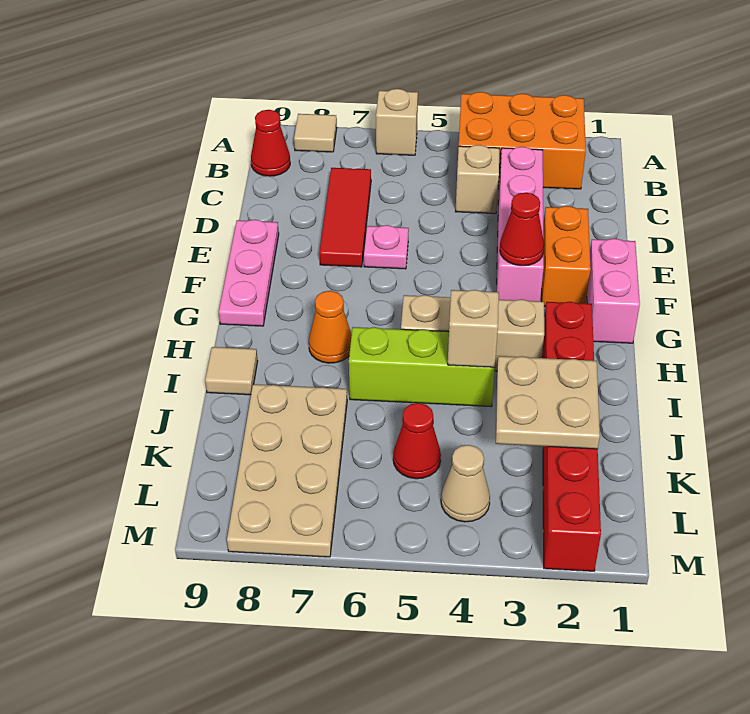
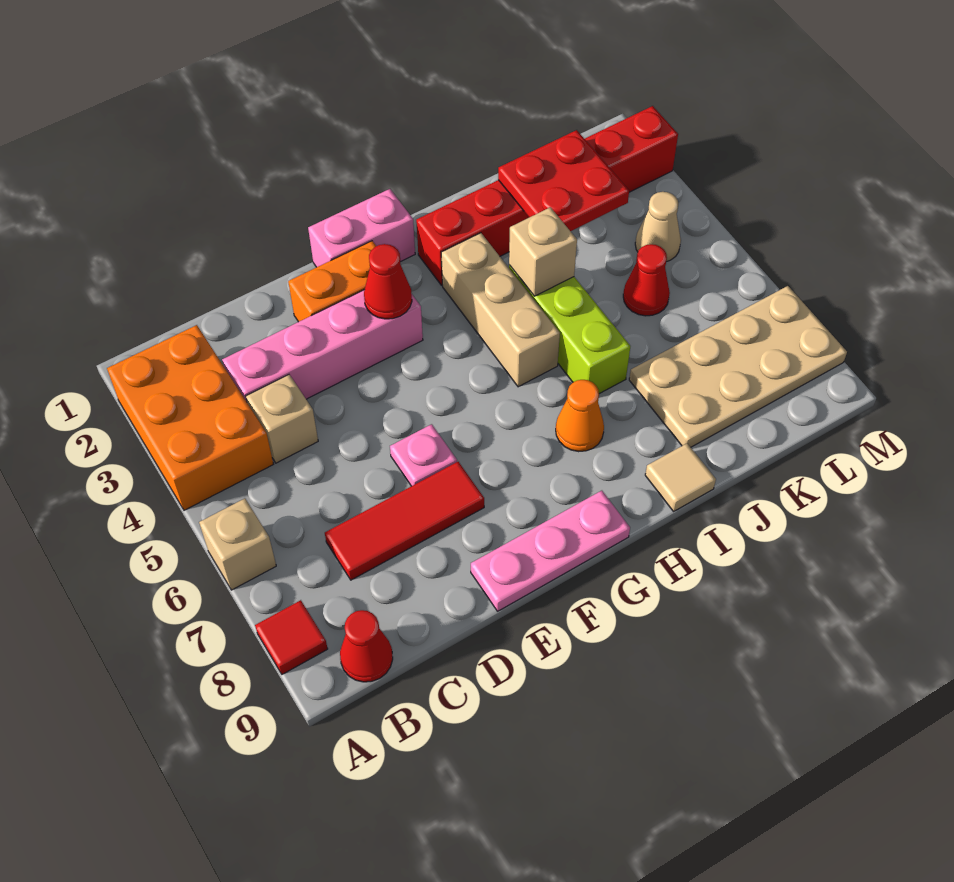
tan tile A8 level 1 -> red tile A8 level 1
tan plate J2:K3 level 2 -> red plate J2:K3 level 2

